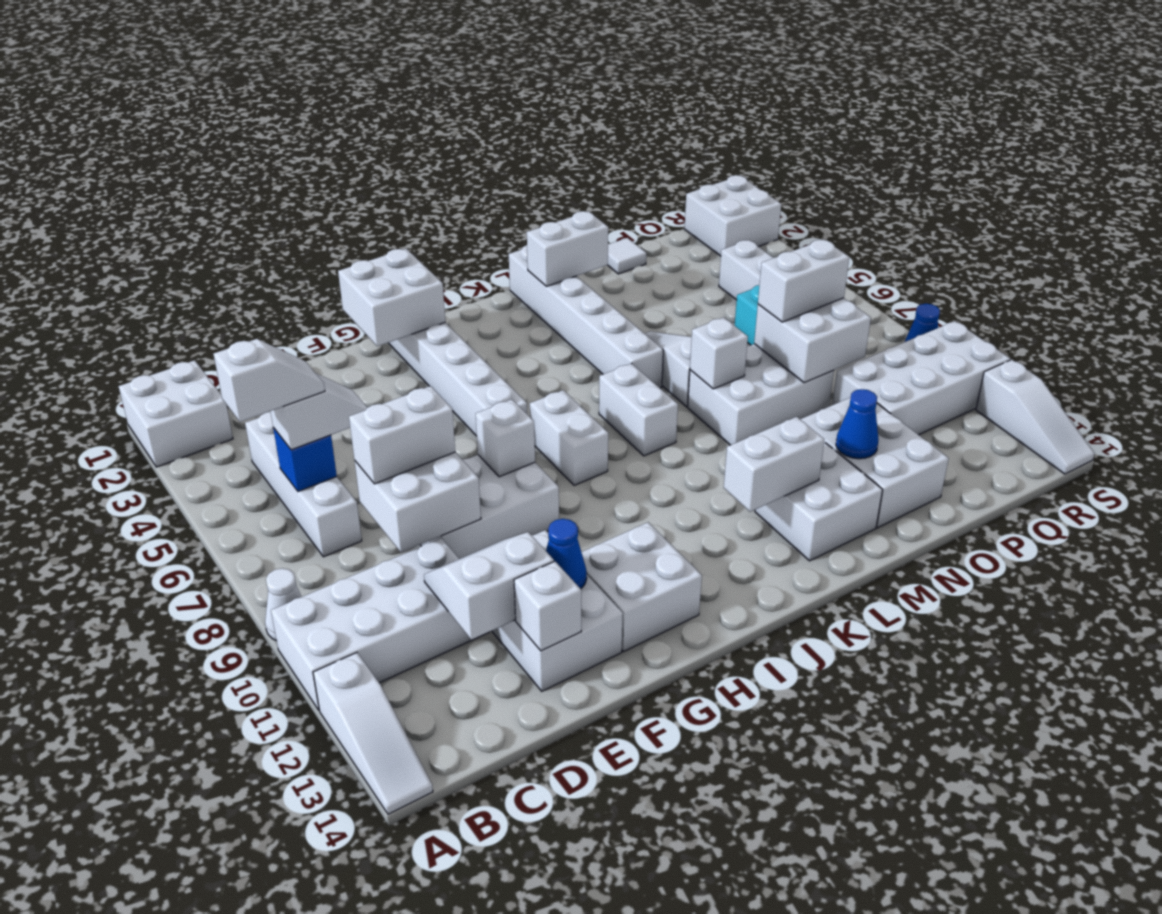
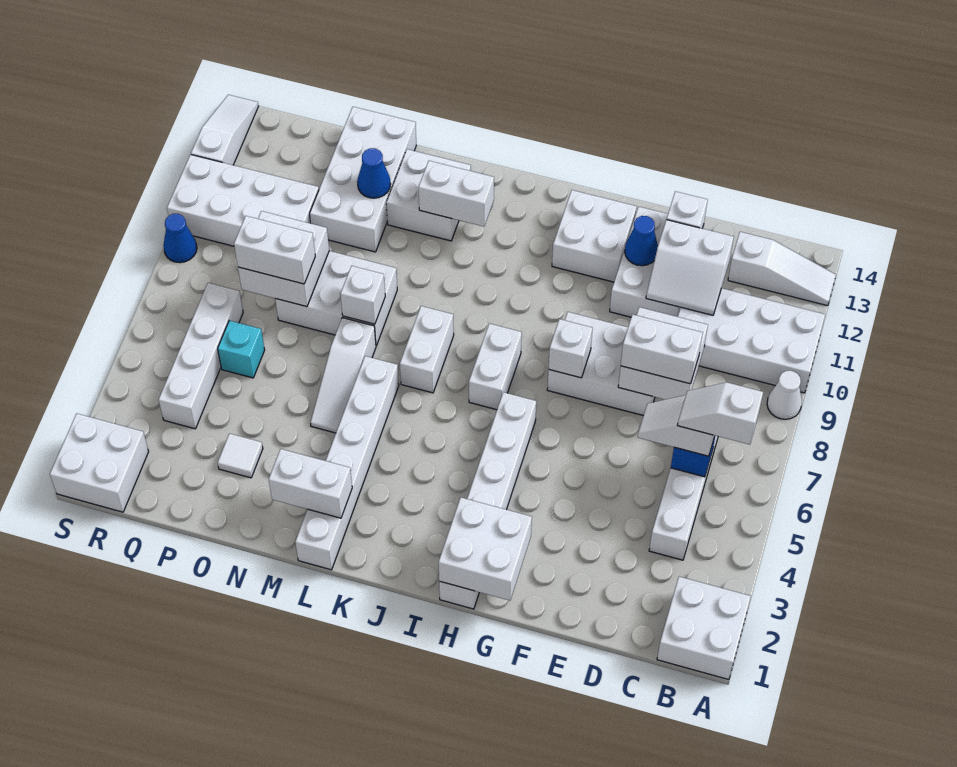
white slope A12:A14 level 1 top 12 -> white slope A13:C13 level 1 top C
white brick N11:O13 level 1 -> white brick N11:O14 level 1
white tile O1 level 1 -> white tile O3 level 1

